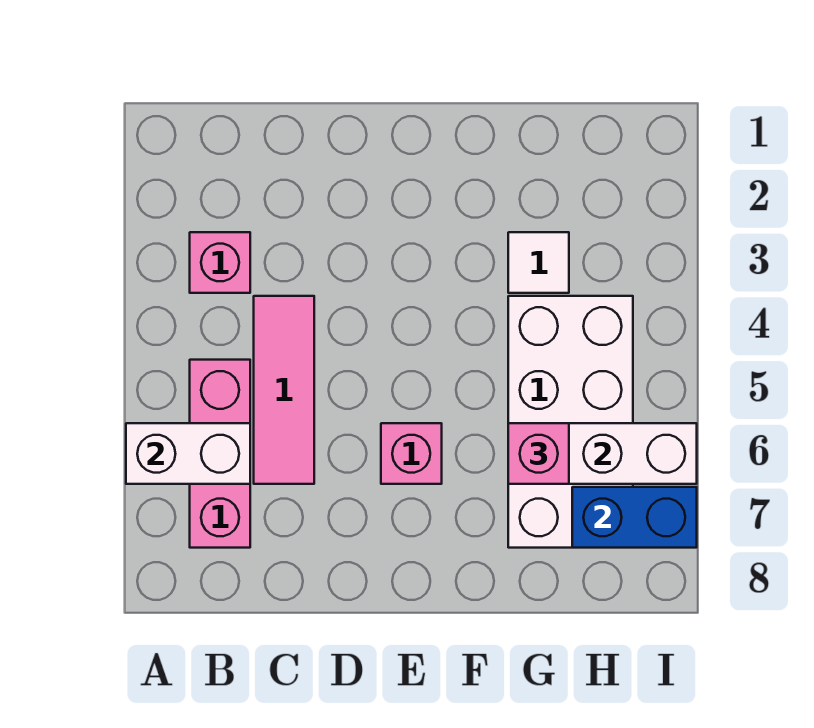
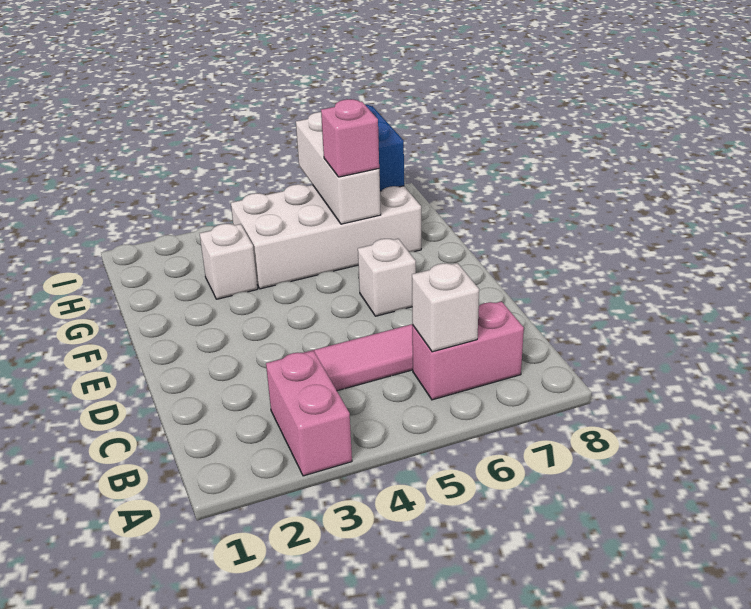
white brick A6:B6 level 2 -> white brick B6 level 2
pink brick B3 level 1 -> pink brick A3:B3 level 1
pink brick B5:B7 level 1 -> pink brick B6:B7 level 1
pink brick E6 level 1 -> white brick E6 level 1
white tile G3 level 1 -> white brick G3 level 1

